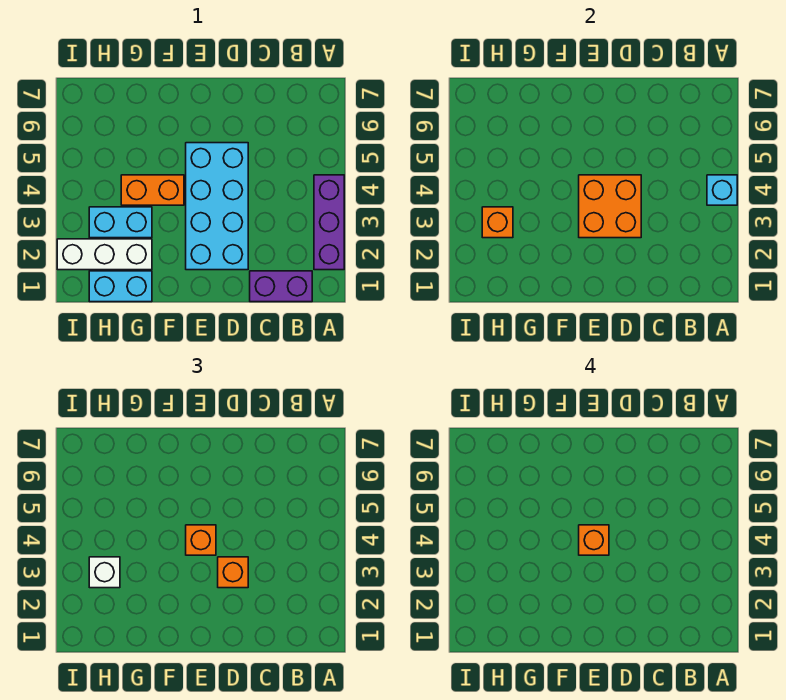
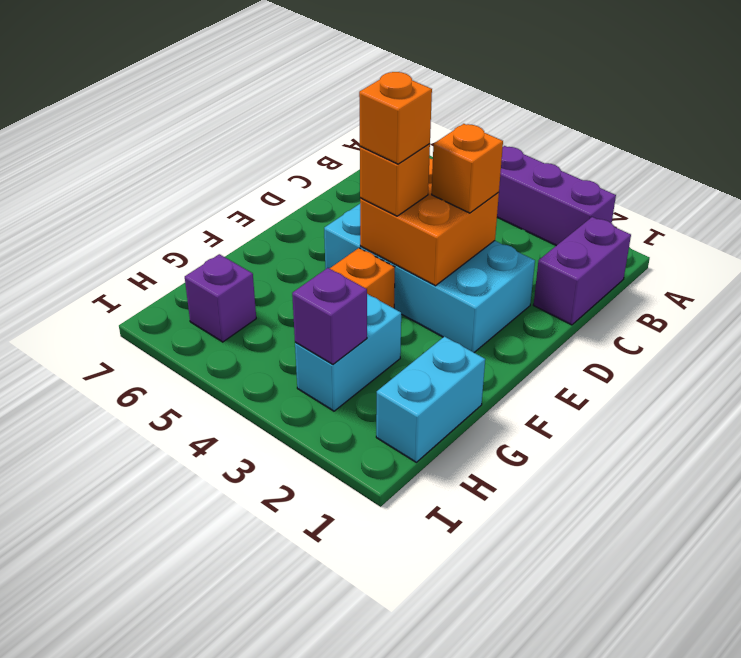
cyan brick A4 level 2 -> none
white brick G2:I2 level 1 -> none
orange brick H3 level 2 -> purple brick H3 level 2
white brick H3 level 3 -> none
none -> purple brick H6 level 1

